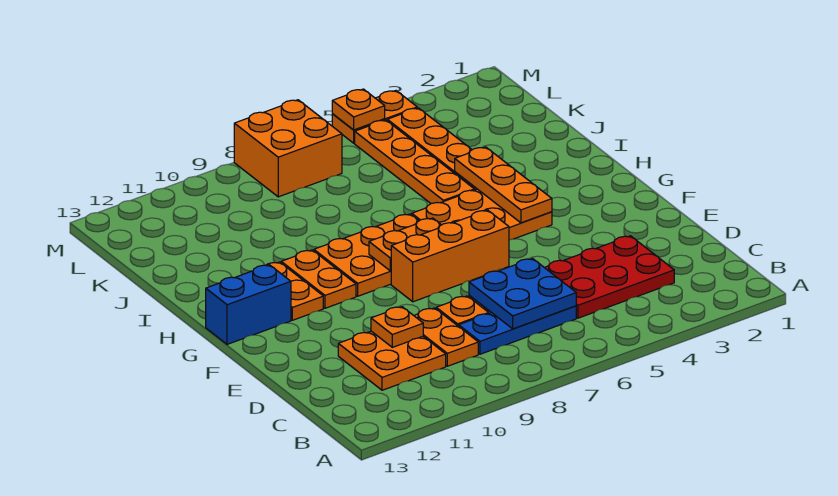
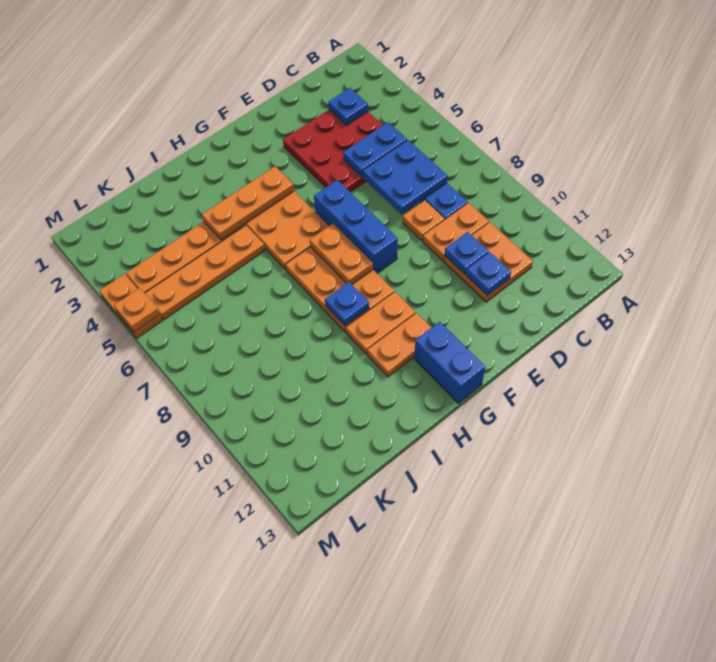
red plate C3:D5 level 1 -> red plate C3:E5 level 1
none -> blue plate C3 level 2
none -> blue plate C5:D5 level 2
orange plate D10 level 2 -> blue plate D10 level 2
none -> blue plate D11 level 2
orange brick F6:F8 level 1 -> blue brick F6:F8 level 1
none -> blue plate H9 level 2
orange brick L7:M8 level 1 -> none

